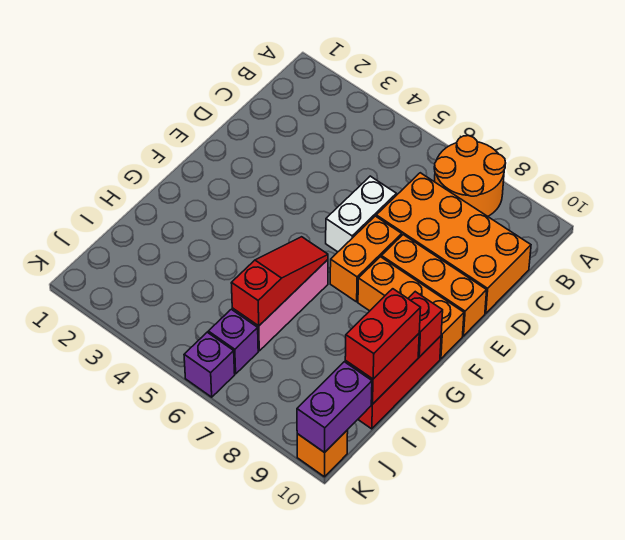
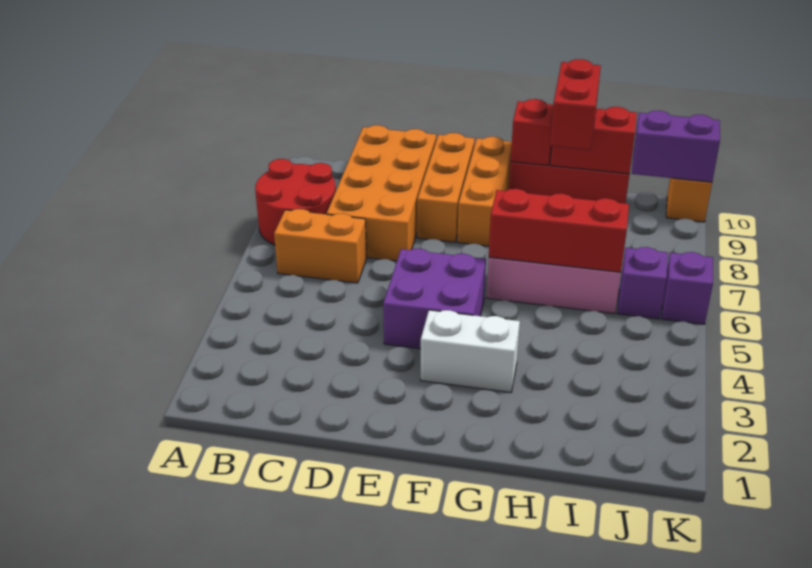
orange round brick A7:B8 level 1 -> red round brick A7:B8 level 1
white brick D6:E6 level 1 -> white brick F3:G3 level 1
none -> purple brick E4:F5 level 1
orange brick E7:F7 level 1 -> orange brick B6:C6 level 1
red slope G6:I6 level 2 top I -> red brick G6:I6 level 2
red brick H10:I10 level 3 -> red brick H9:H10 level 3

